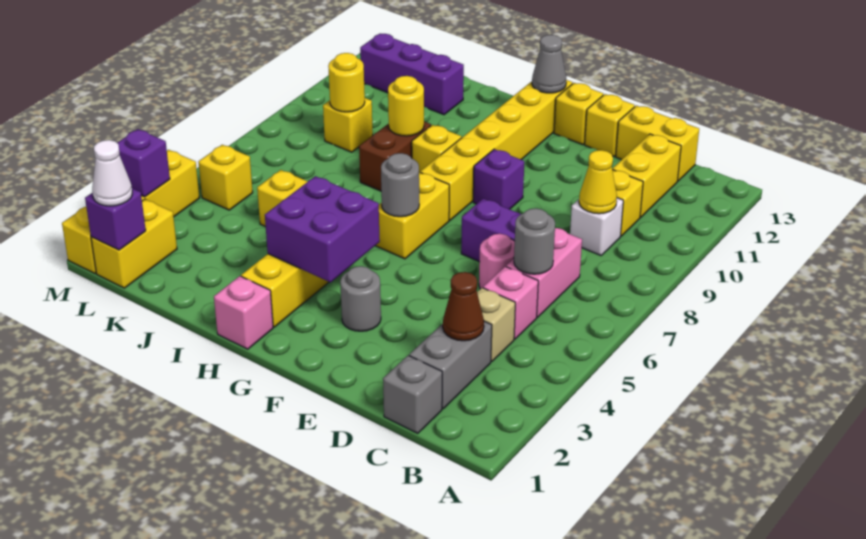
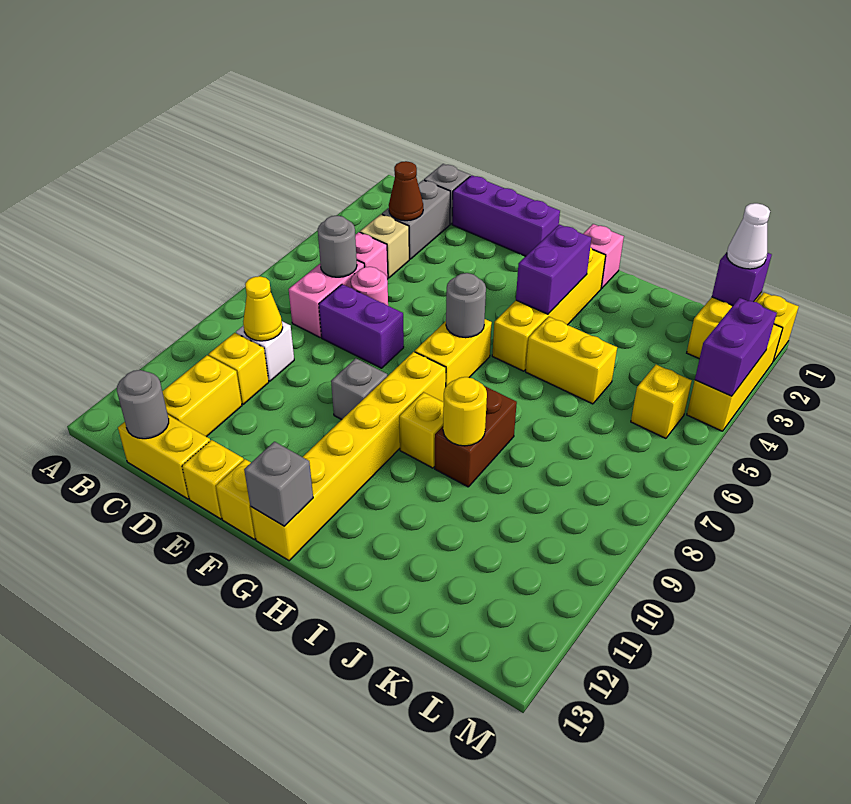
grey round brick F3 level 1 -> grey round brick C13 level 2
purple brick F9 level 1 -> grey brick F9 level 1
purple brick G3:H4 level 2 -> purple brick H3:H4 level 2
grey cone G13 level 2 -> grey brick G13 level 2
purple brick J12:L12 level 1 -> purple brick D1:F1 level 1
yellow brick K9 level 1 -> none
yellow round brick K9 level 2 -> none
purple brick M3 level 2 -> purple brick M3:M4 level 2

